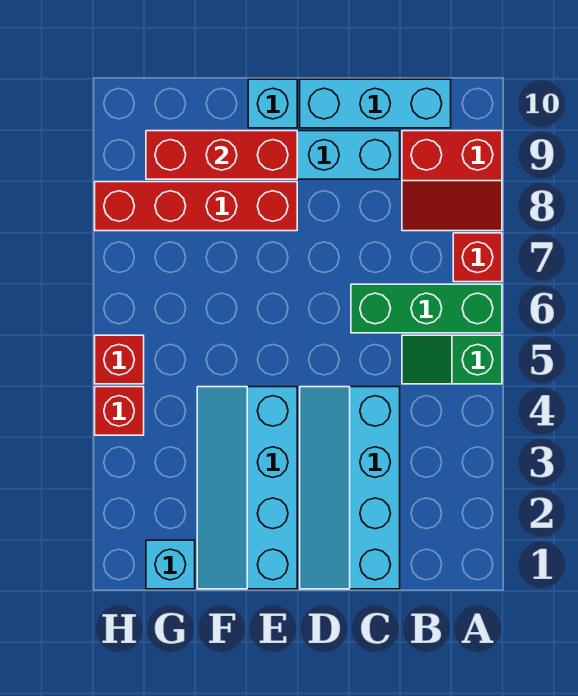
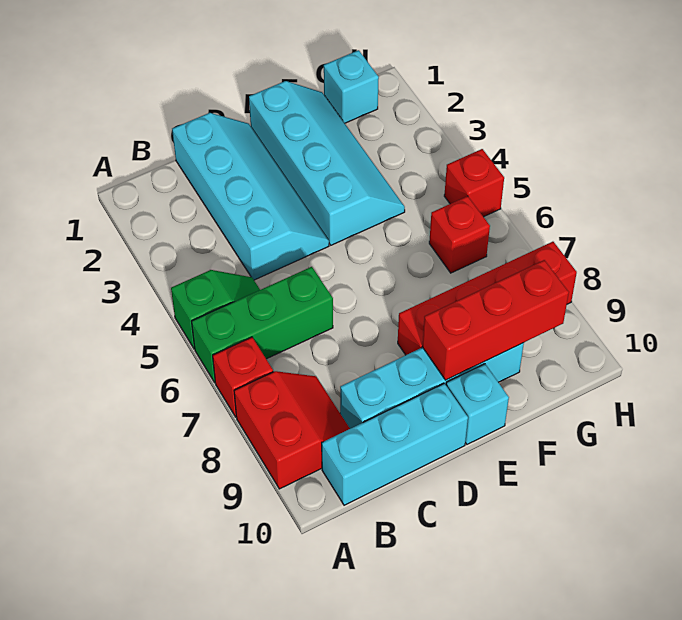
red slope A8:B9 level 1 top 9 -> red slope A8:B9 level 1 top A
red brick H4 level 1 -> red brick G6 level 1

